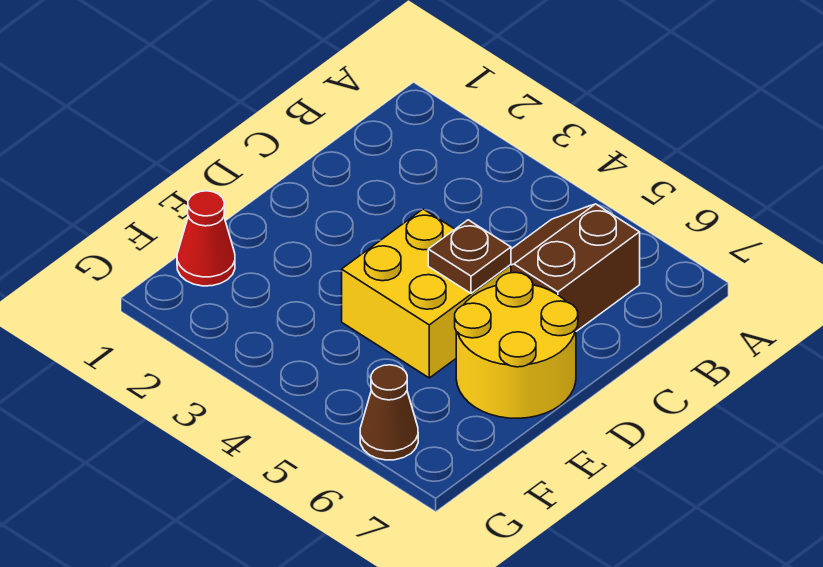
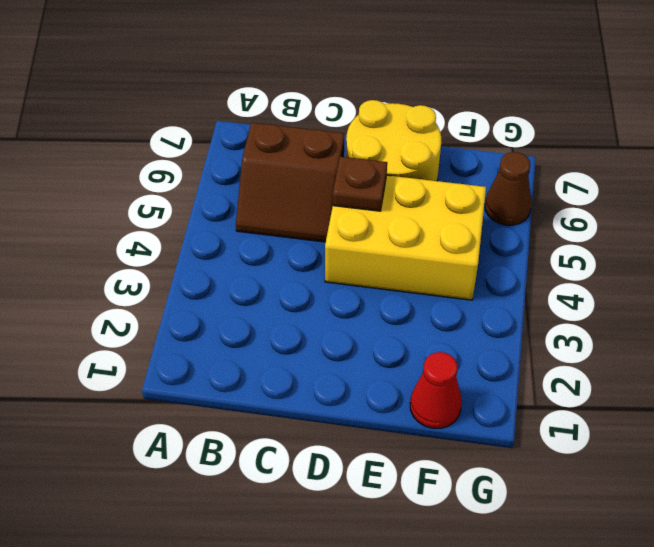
yellow brick D4:E5 level 1 -> yellow brick D4:F5 level 1

